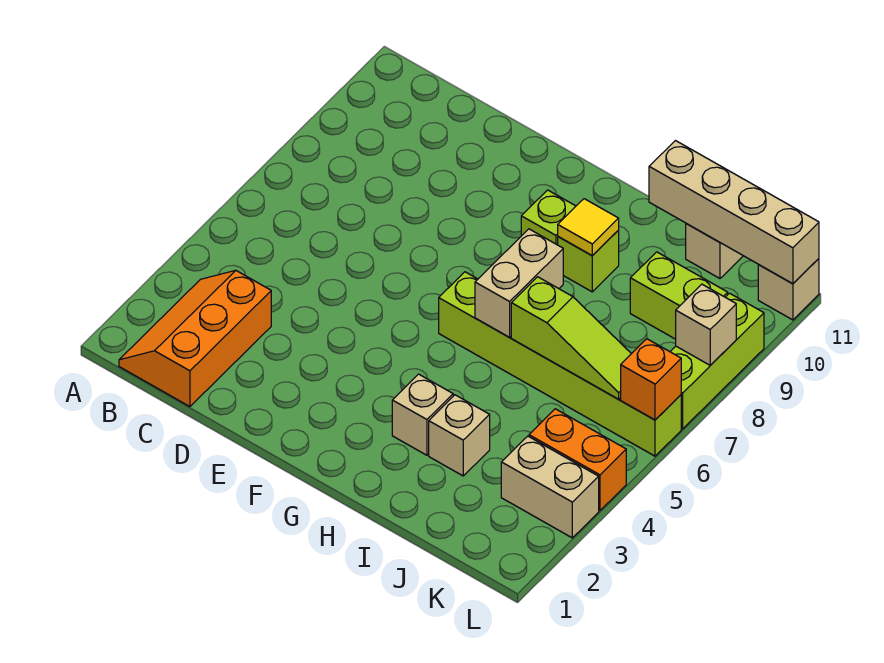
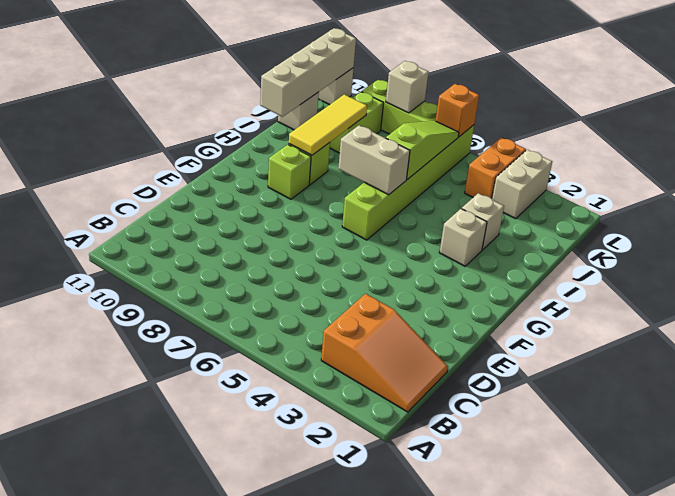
orange slope B1:C3 level 1 top C -> orange slope B1:C3 level 1 top 3
yellow tile H9 level 2 -> yellow tile H9:J9 level 2

